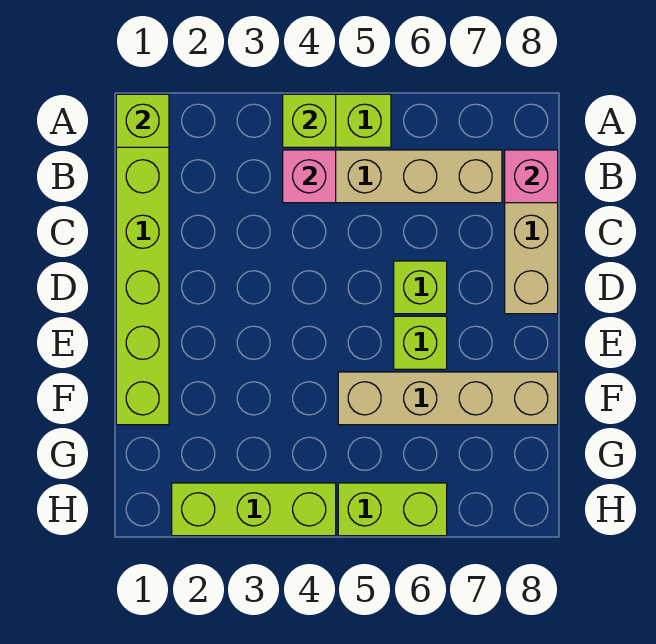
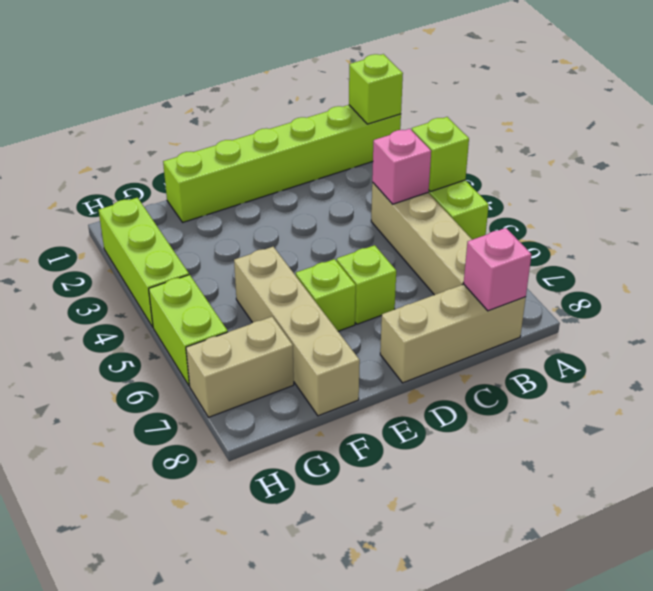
none -> tan brick G7:H7 level 1

